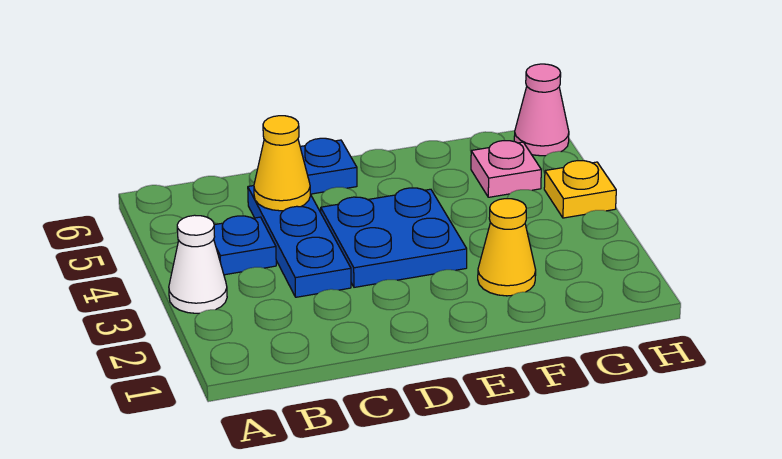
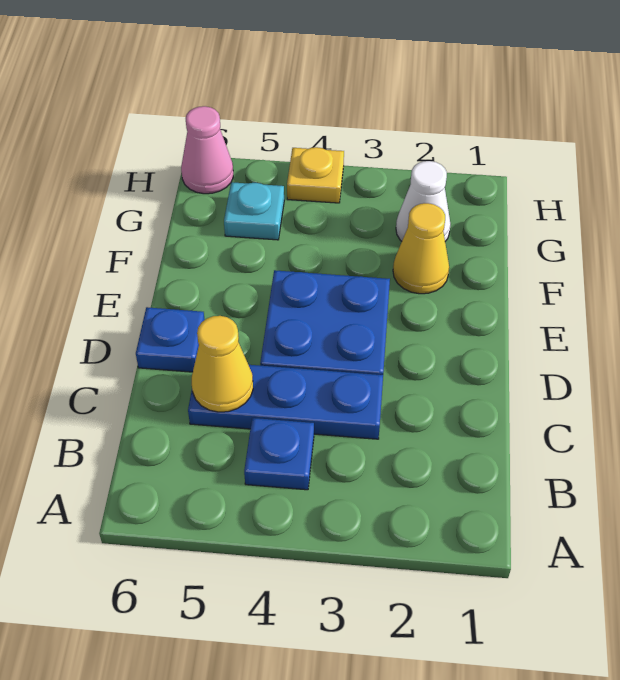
white cone A3 level 1 -> white cone G2 level 1
pink plate G5 level 1 -> cyan plate G5 level 1

